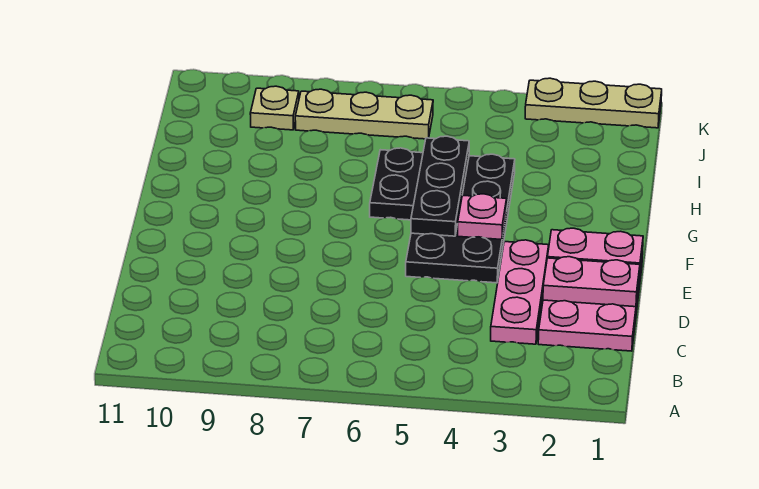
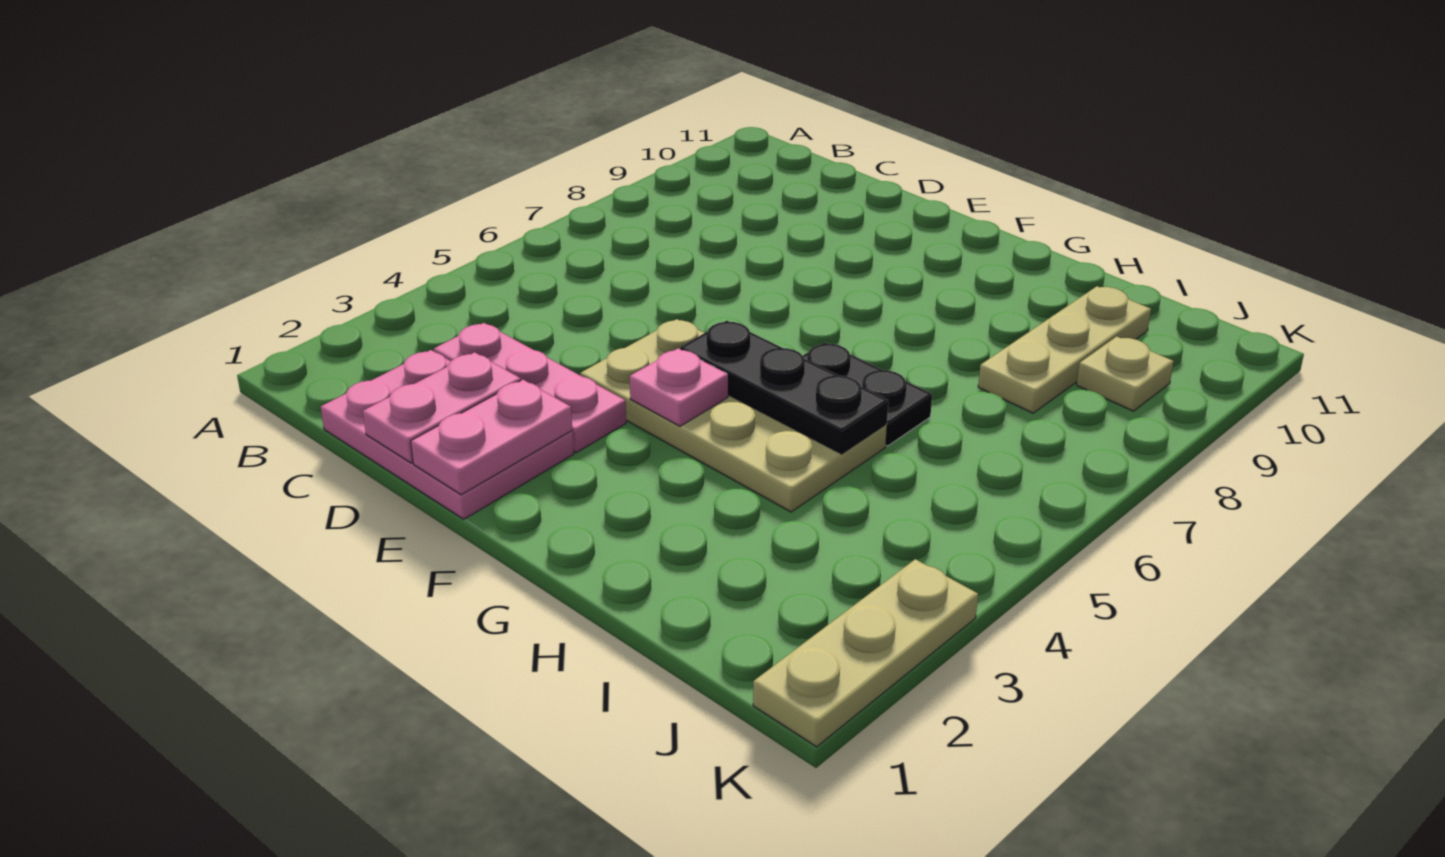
black plate E4:H5 level 1 -> tan plate E4:H5 level 1
tan plate J6:J8 level 1 -> tan plate I8:I10 level 1

